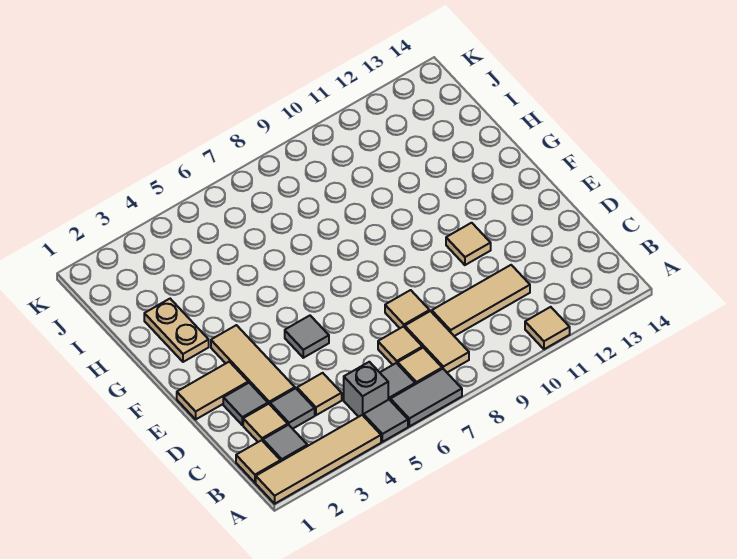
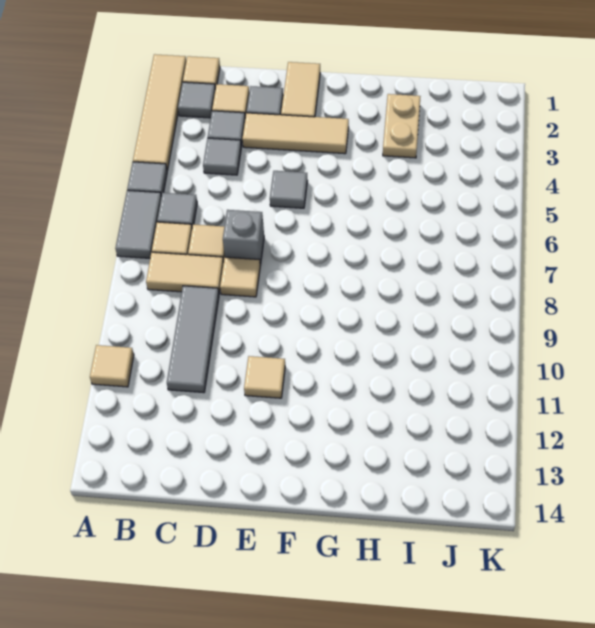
grey brick B5 level 1 -> grey brick D7 level 1
tan tile C4 level 1 -> grey tile C4 level 1
tan tile C9:C11 level 1 -> grey tile C9:C11 level 1
tan plate G2:H2 level 1 -> tan plate H2:H3 level 1

